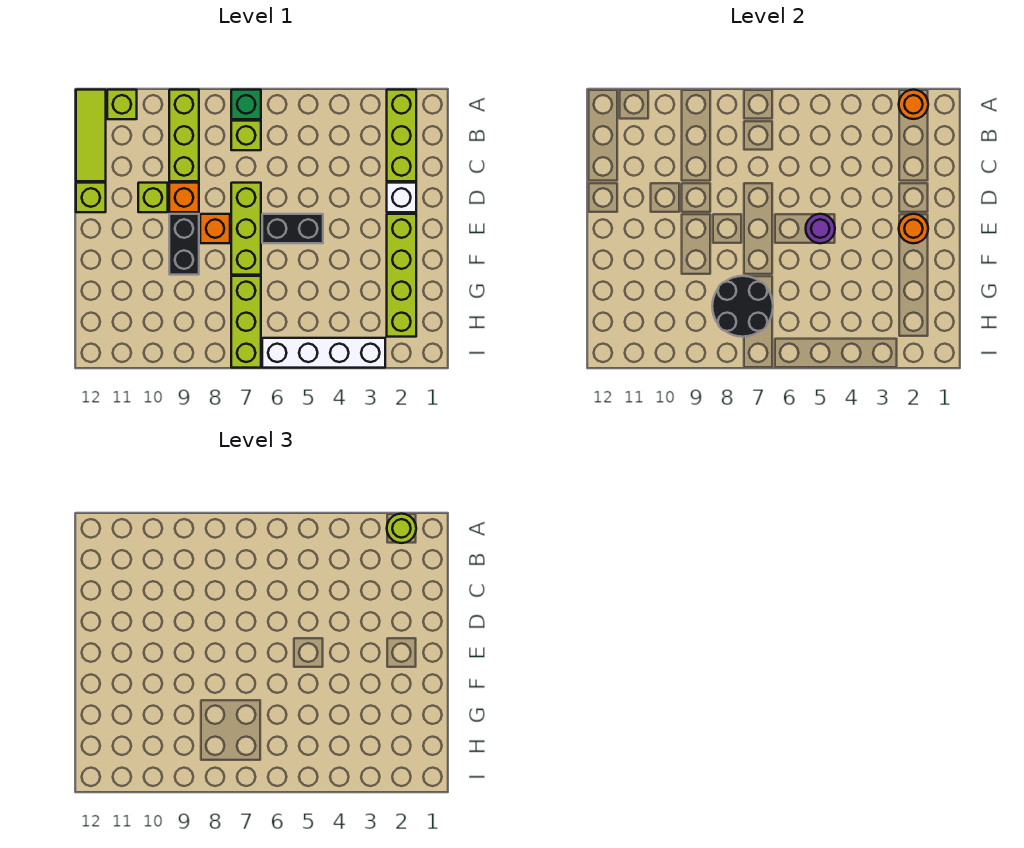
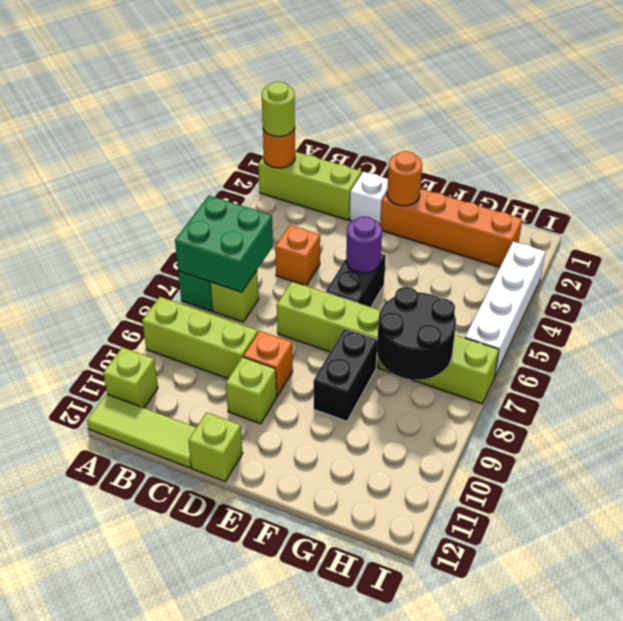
none -> green brick A6:B7 level 2
lime brick E2:H2 level 1 -> orange brick E2:H2 level 1
orange brick E8 level 1 -> orange brick C5 level 1
black brick E9:F9 level 1 -> black brick F8:F9 level 1

